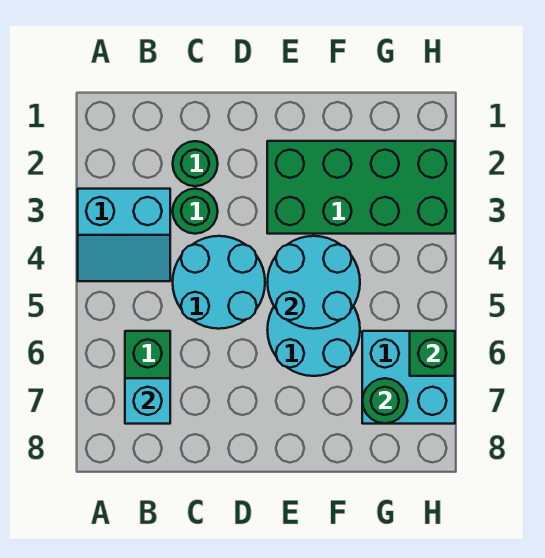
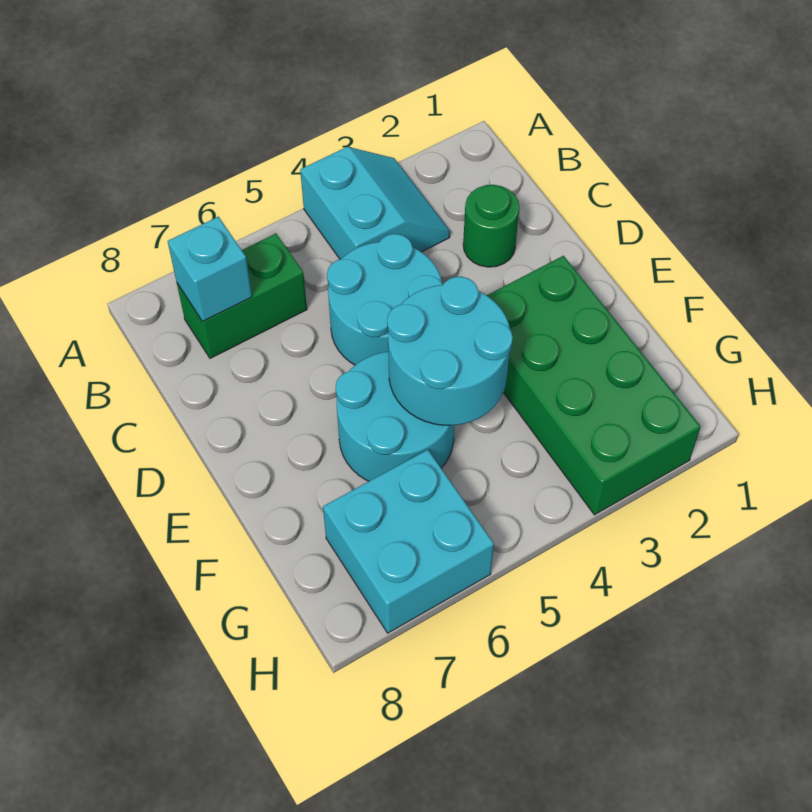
cyan slope A3:B4 level 1 top 3 -> cyan slope A3:B4 level 1 top 4
green round brick C3 level 1 -> none
green round brick G7 level 2 -> none
green brick H6 level 2 -> none

